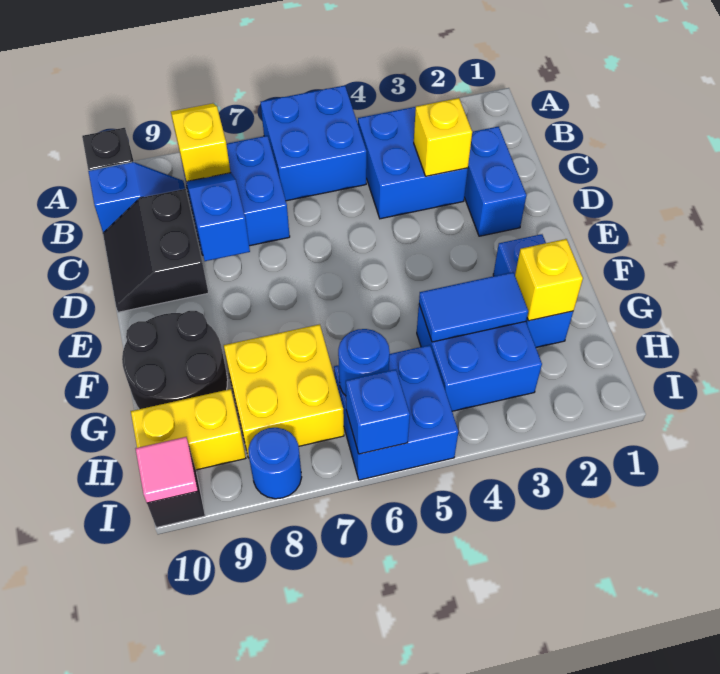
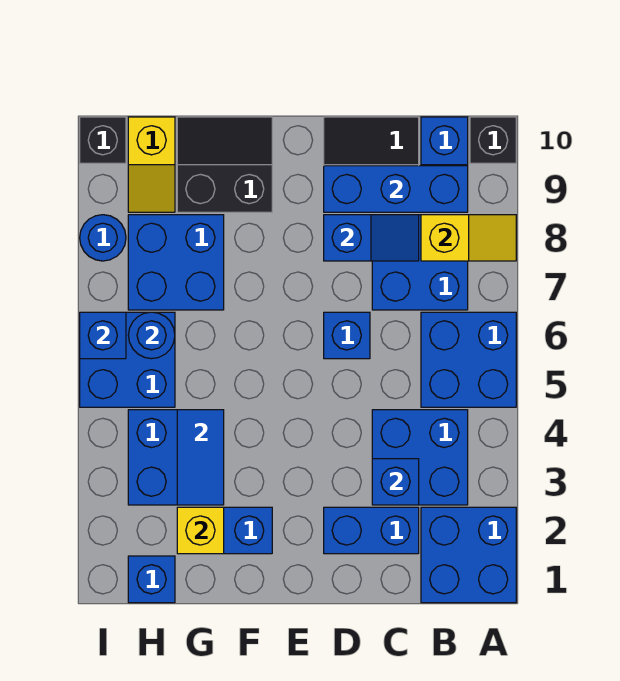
none -> blue brick A1:B2 level 1
none -> blue brick B9:D9 level 2
yellow brick C3 level 2 -> blue brick C3 level 2
none -> blue brick D6 level 1
black round brick F9:G10 level 1 -> black slope F9:G10 level 1 top 9
yellow brick G7:H8 level 1 -> blue brick G7:H8 level 1
none -> blue brick H1 level 1
yellow brick H9:H10 level 1 -> yellow slope H9:H10 level 1 top 10
pink tile I10 level 2 -> none

